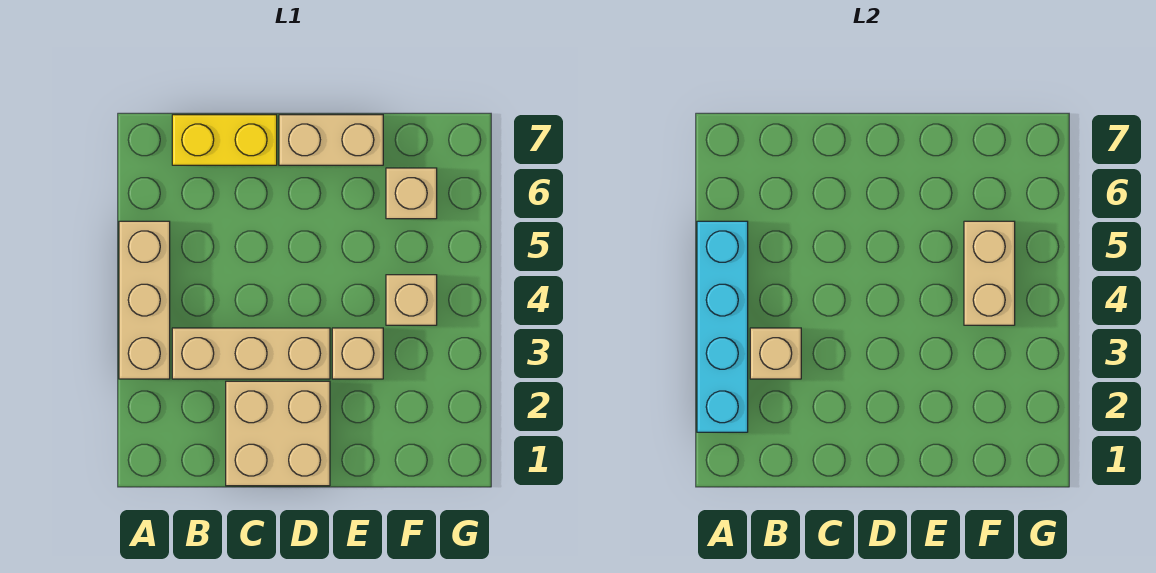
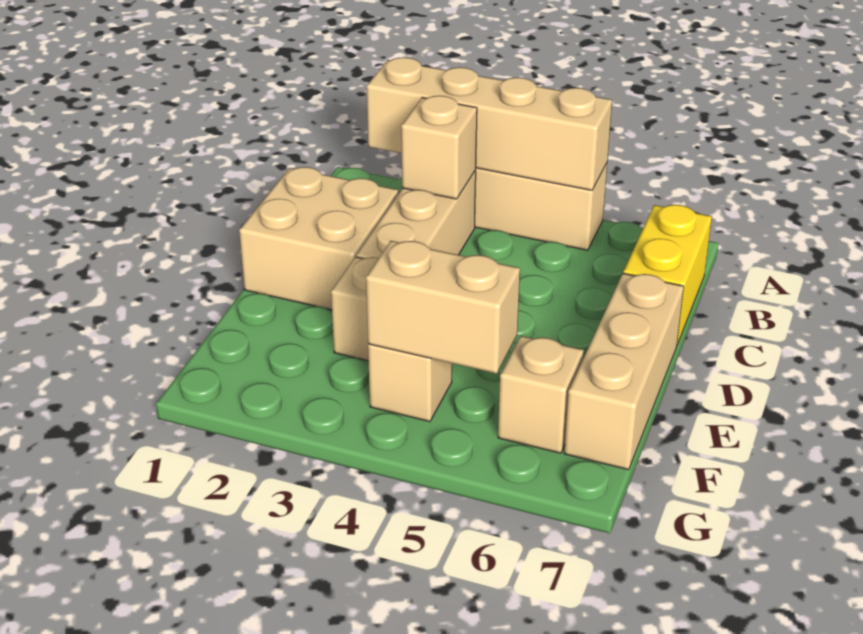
cyan brick A2:A5 level 2 -> tan brick A2:A5 level 2
tan brick D7:E7 level 1 -> tan brick D7:F7 level 1

